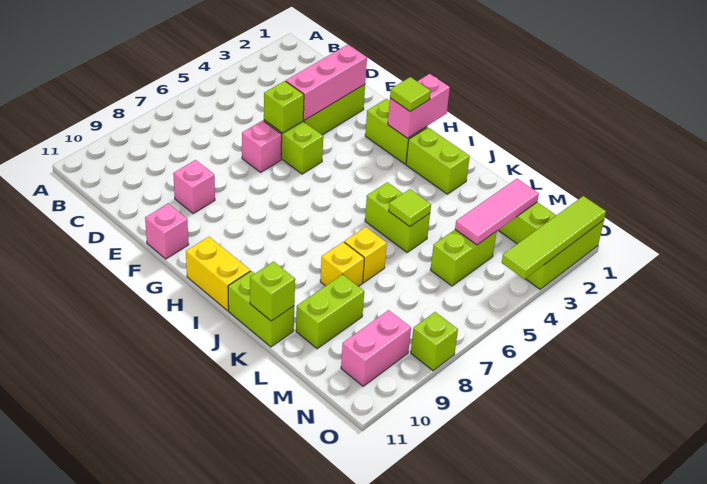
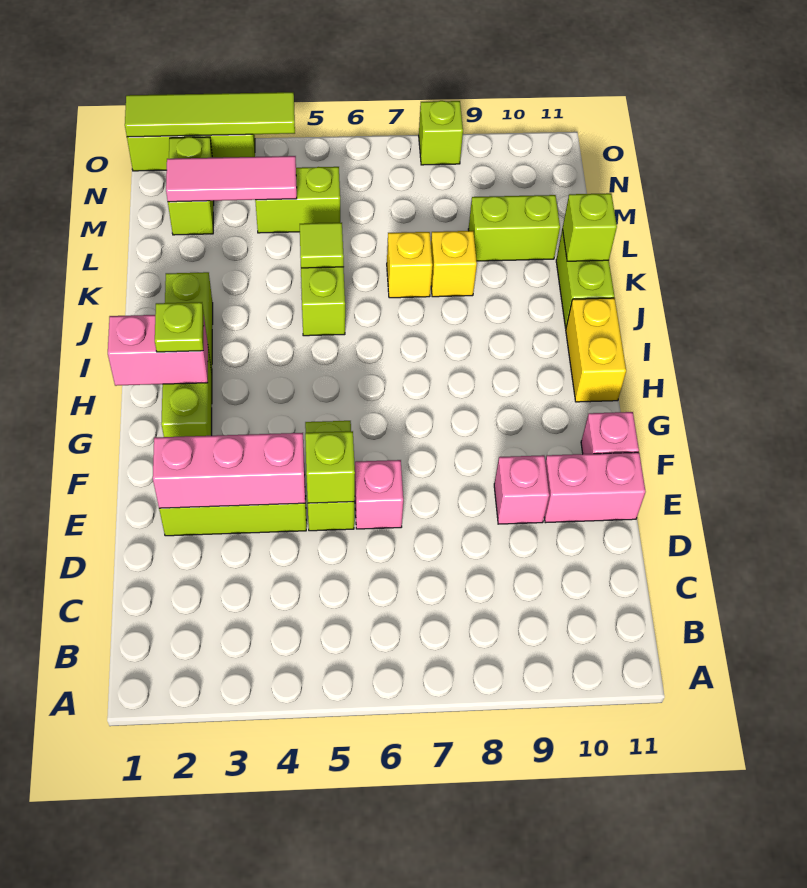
lime tile H2 level 3 -> lime plate H2 level 3
pink brick N9:N10 level 1 -> pink brick E10:E11 level 1

